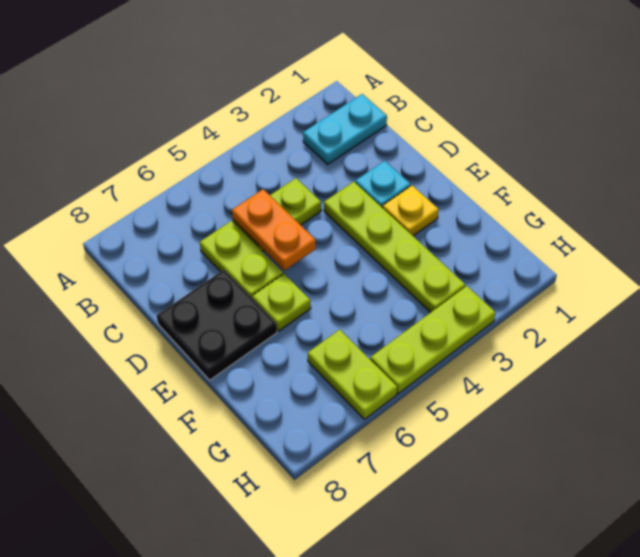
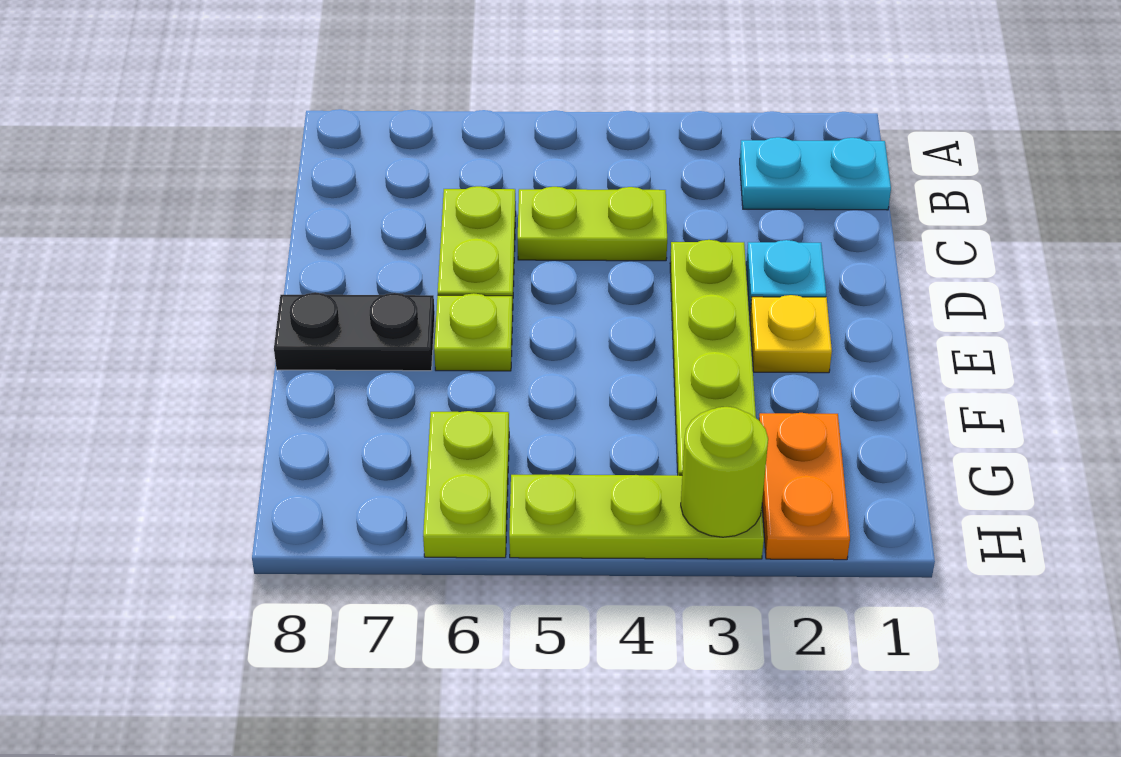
orange plate C5:D5 level 2 -> orange plate G2:H2 level 1
black plate D7:E8 level 1 -> black plate E7:E8 level 1
none -> lime round brick H3 level 2

